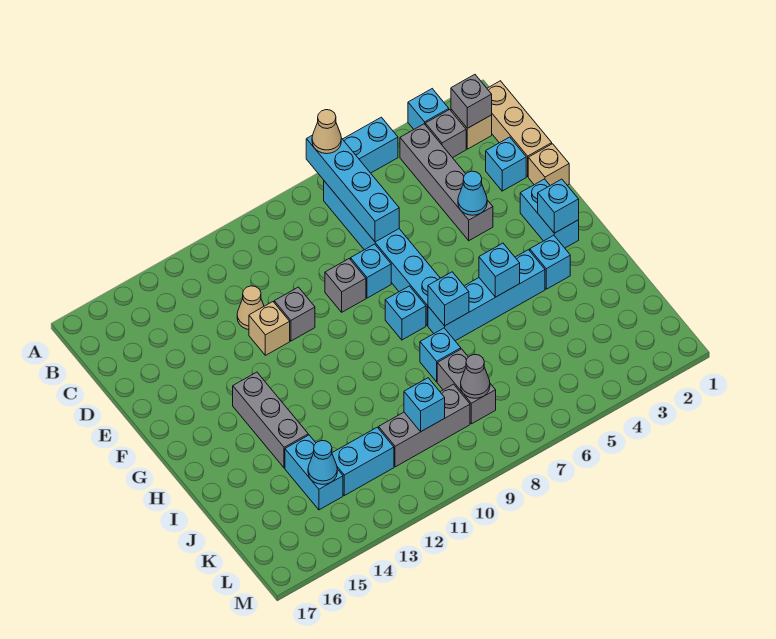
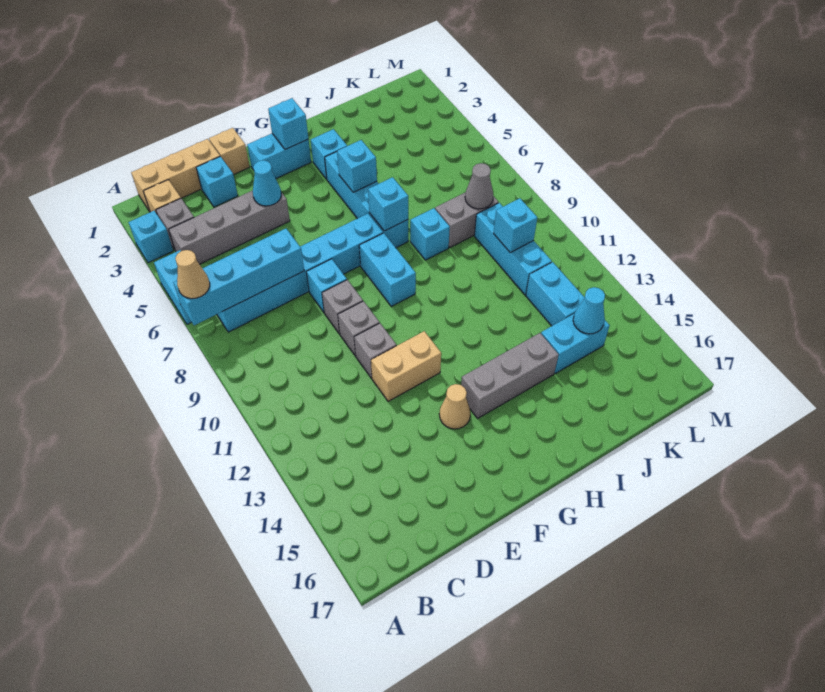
grey brick B2 level 2 -> grey brick E10 level 1
tan cone D12 level 1 -> tan cone F14 level 1
tan brick E12 level 1 -> tan brick E12:F12 level 1
cyan brick G8 level 1 -> cyan brick G8:G9 level 1
grey brick K9:K11 level 1 -> cyan brick K9:K11 level 1

